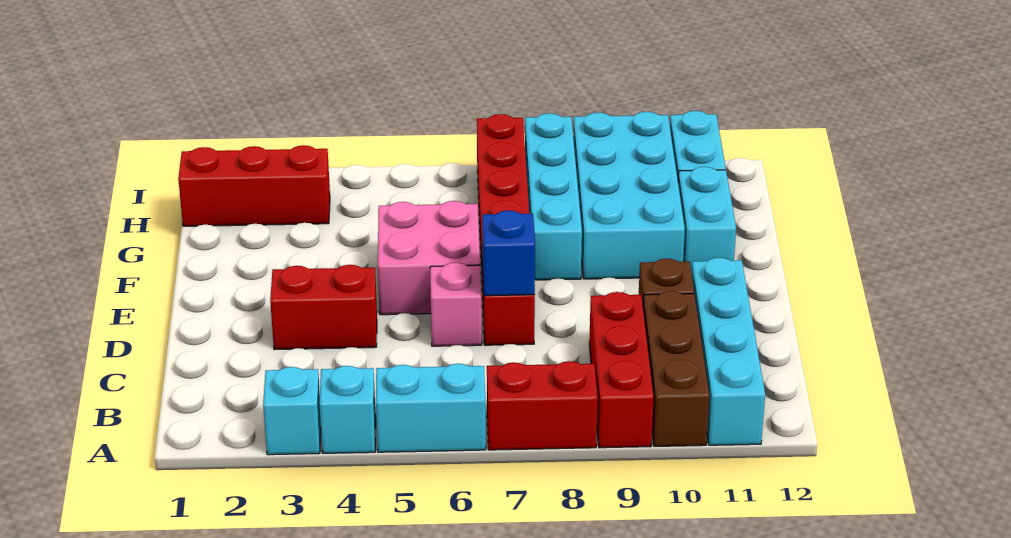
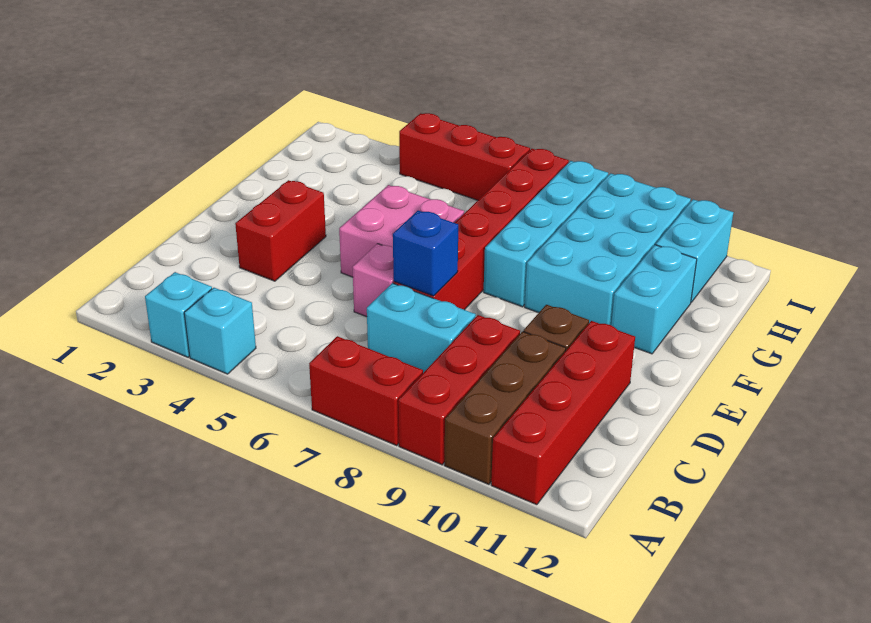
cyan brick A5:A6 level 1 -> cyan brick C7:C8 level 1
cyan brick A11:D11 level 1 -> red brick A11:D11 level 1
red brick D3:D4 level 1 -> red brick D3:E3 level 1
red brick H1:H3 level 1 -> red brick I4:I6 level 1

